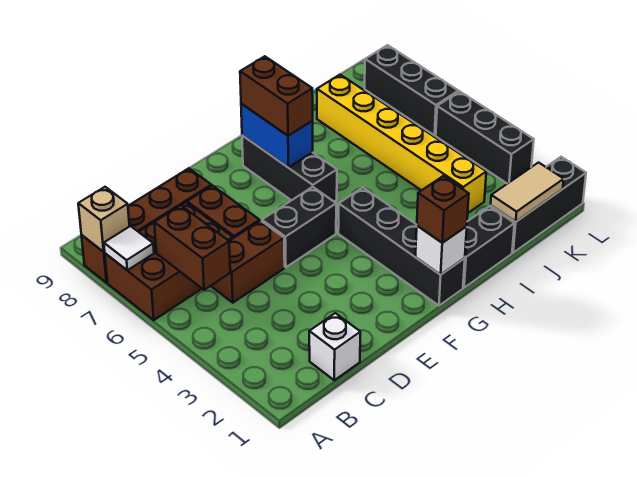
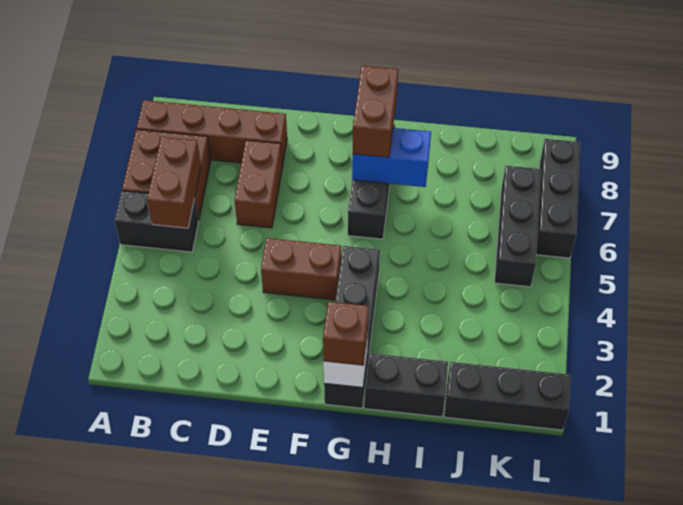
brown brick A6:C7 level 1 -> brown brick A6:B7 level 1
white tile A7 level 2 -> none
tan brick A8 level 2 -> none
white brick C1 level 1 -> none
brown brick C5:D5 level 1 -> brown brick E4:F4 level 1
black brick E5:F5 level 1 -> black brick A5:B5 level 1
blue brick G7:G8 level 2 -> blue brick G7:H7 level 2
tan tile J1:K1 level 2 -> none
yellow brick J3:J8 level 1 -> none
black brick L3:L5 level 1 -> black brick K5:K7 level 1

